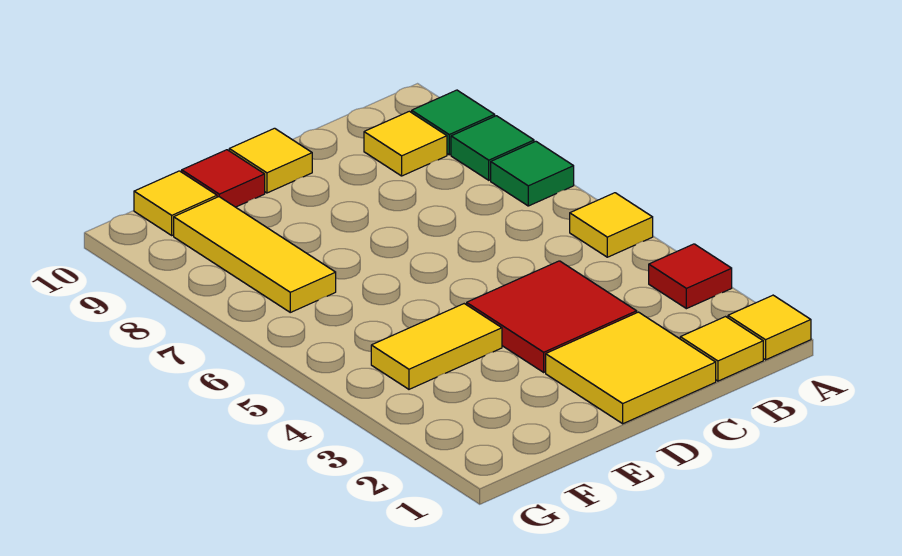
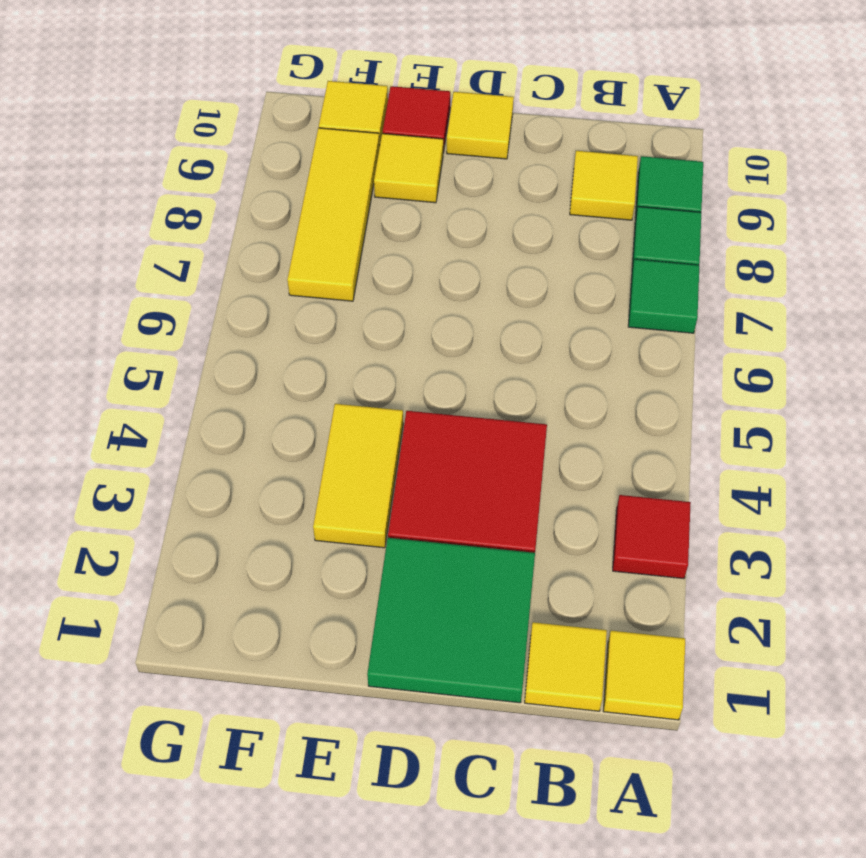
yellow tile A5 level 1 -> yellow tile E9 level 1
yellow tile C1:D2 level 1 -> green tile C1:D2 level 1
yellow tile E4:F4 level 1 -> yellow tile E3:E4 level 1

